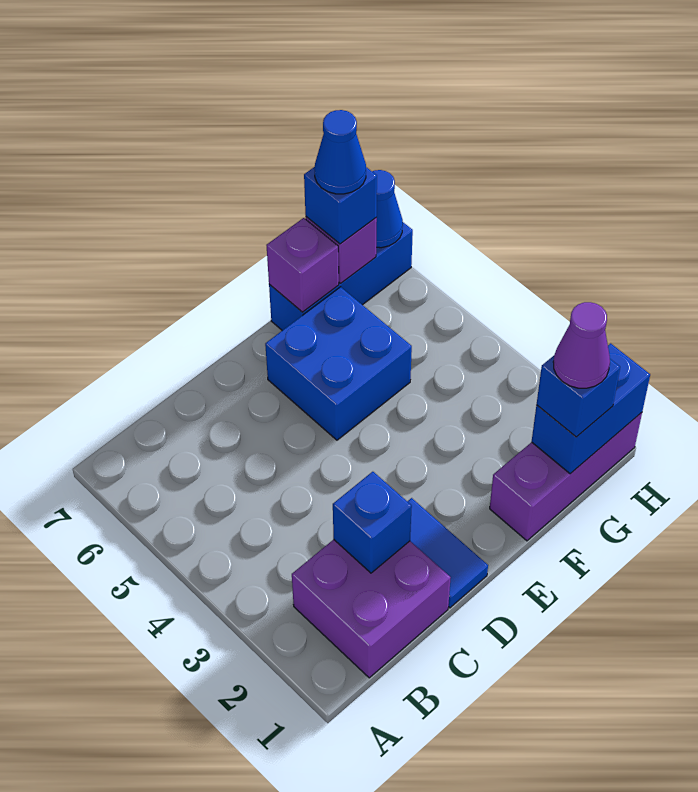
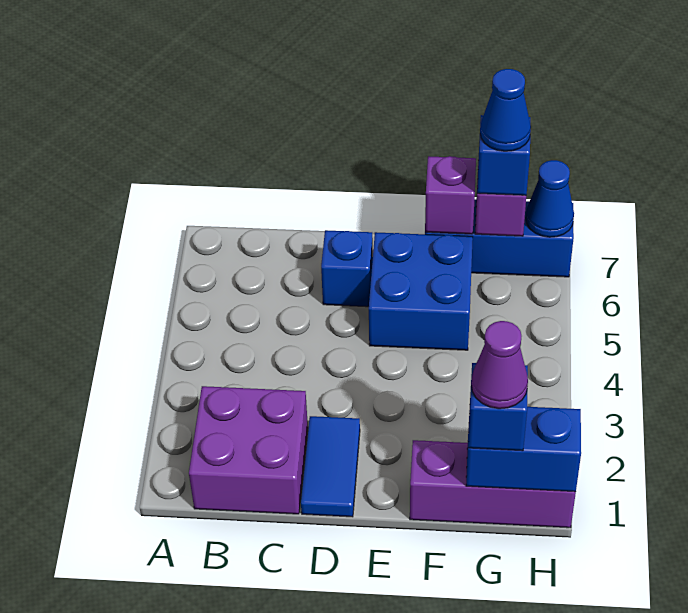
blue brick C2 level 2 -> blue brick D6 level 1

